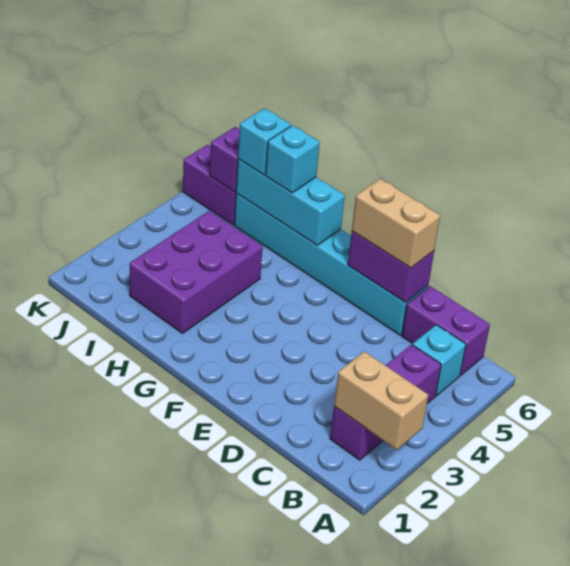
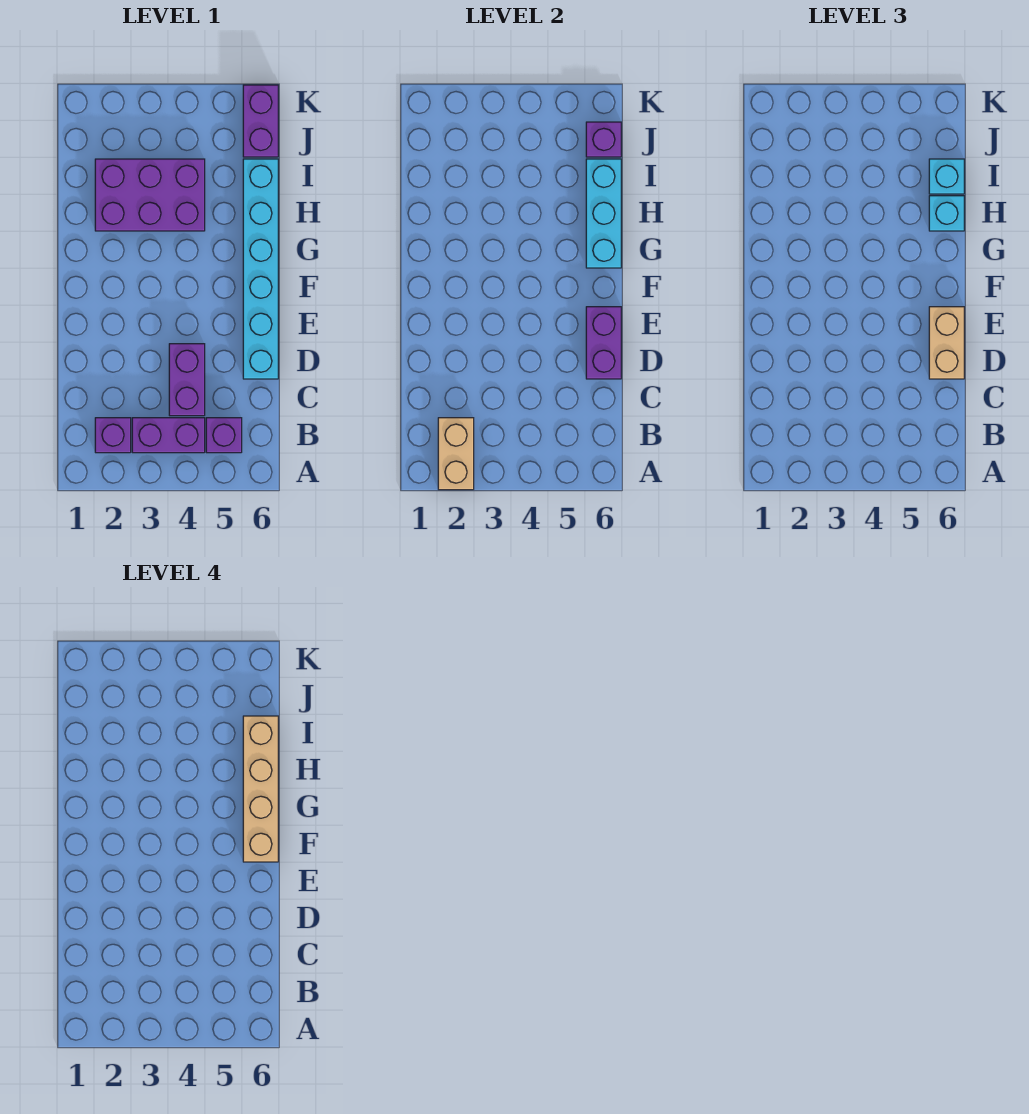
cyan brick B5 level 1 -> purple brick B5 level 1
purple brick B6:C6 level 1 -> purple brick C4:D4 level 1
none -> tan brick F6:I6 level 4

